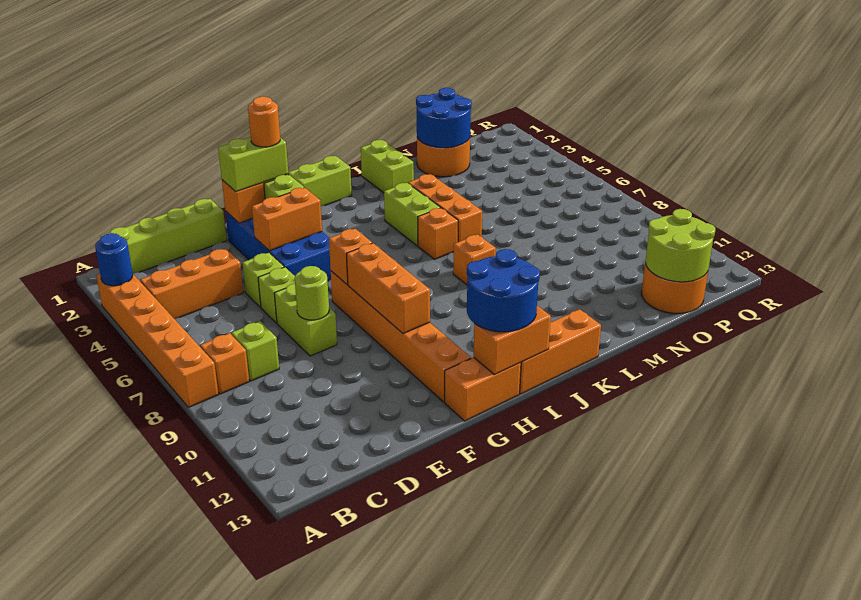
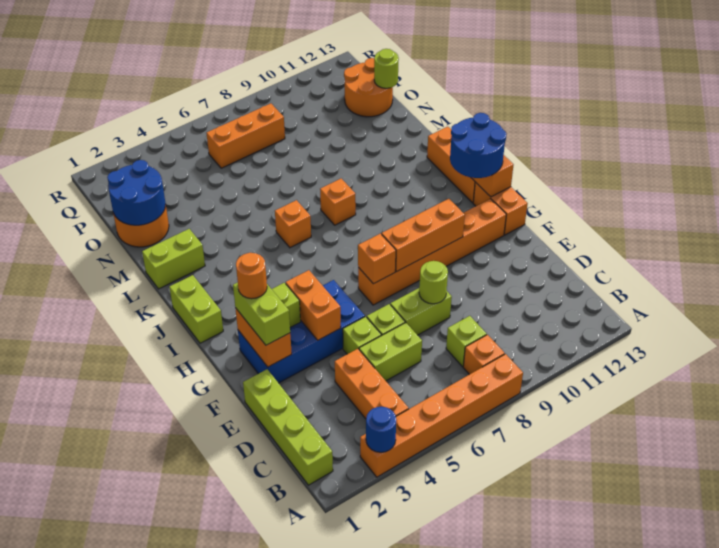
lime brick K4:K5 level 1 -> lime brick D5:D6 level 1
orange brick L4:L6 level 1 -> orange brick P6:P8 level 1
lime round brick O12:P13 level 2 -> lime round brick O13 level 2

